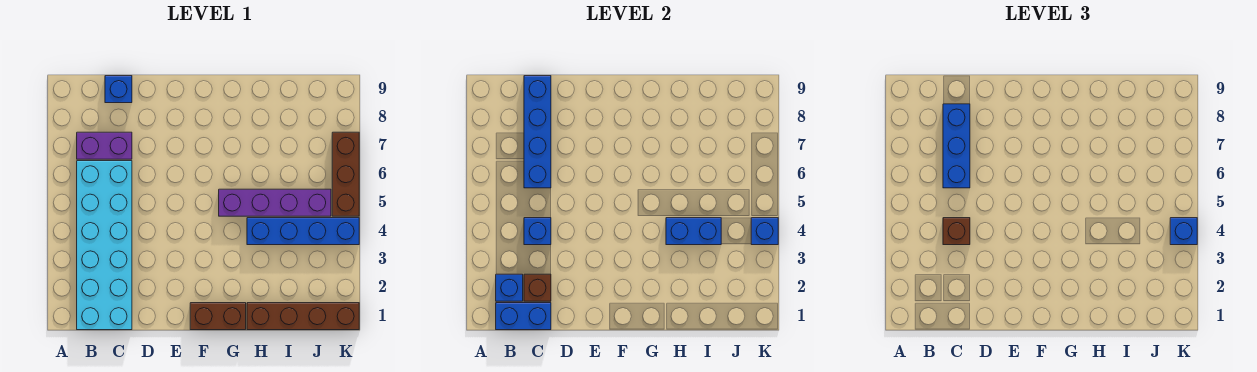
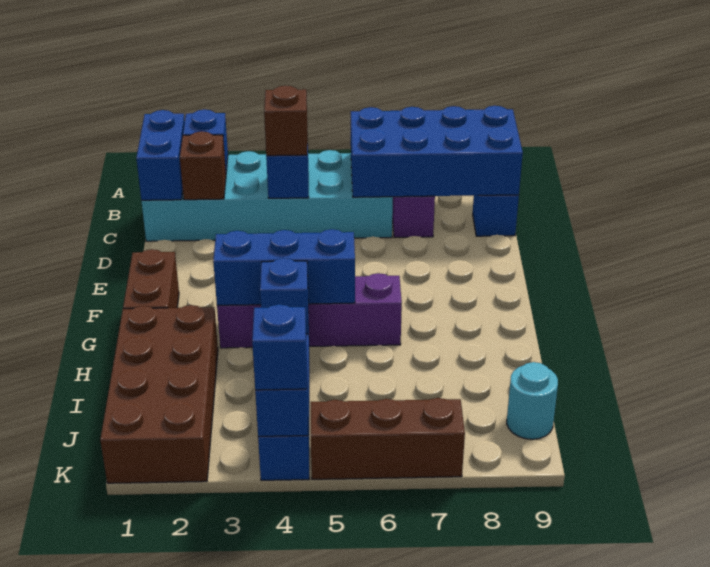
blue brick C6:C9 level 2 -> blue brick B6:C9 level 2
blue brick C6:C8 level 3 -> blue brick G3:G5 level 2
purple brick G5:J5 level 1 -> purple brick G3:G6 level 1
brown brick H1:K1 level 1 -> brown brick H1:K2 level 1
blue brick H4:I4 level 2 -> blue brick H4 level 2
none -> cyan round brick J9 level 1

